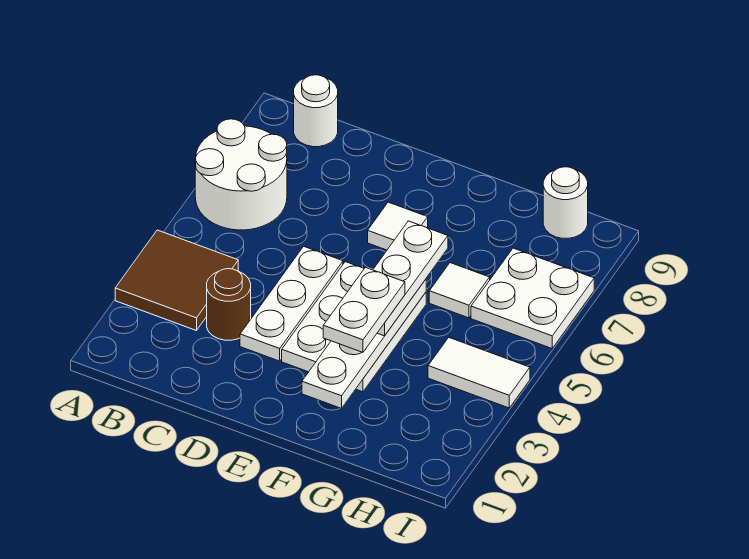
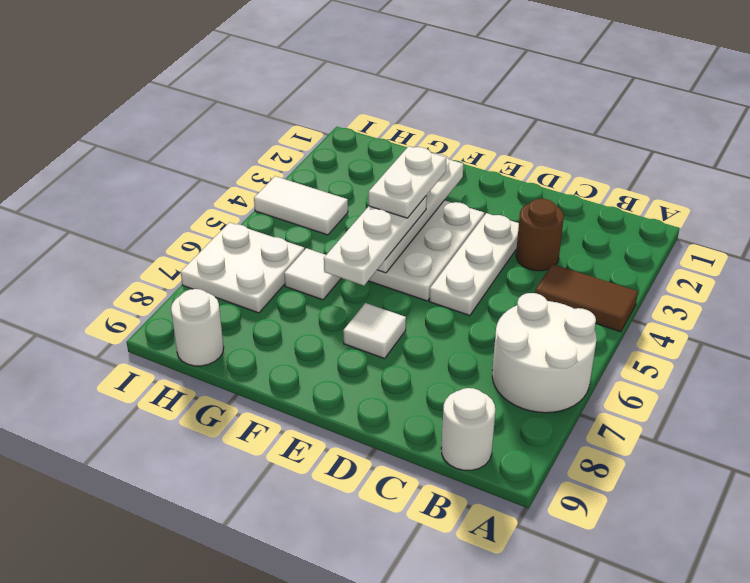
brown tile A3:B4 level 1 -> brown tile A4:B4 level 1

